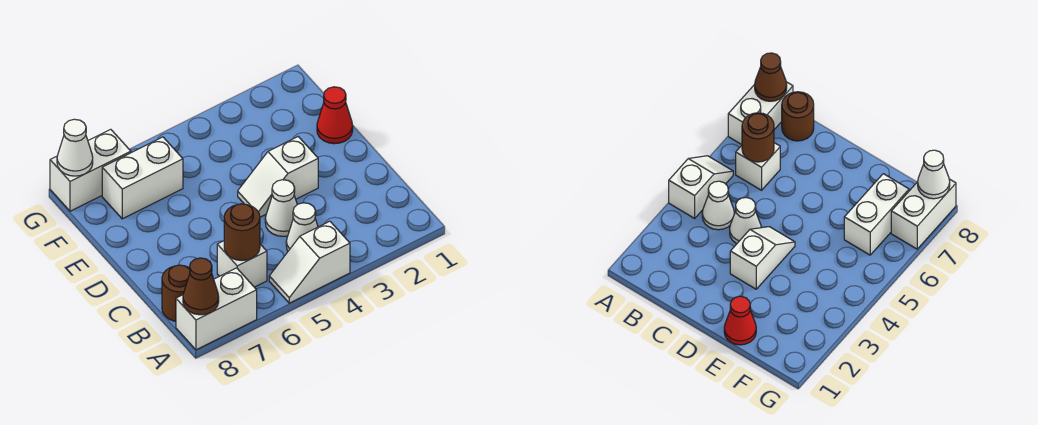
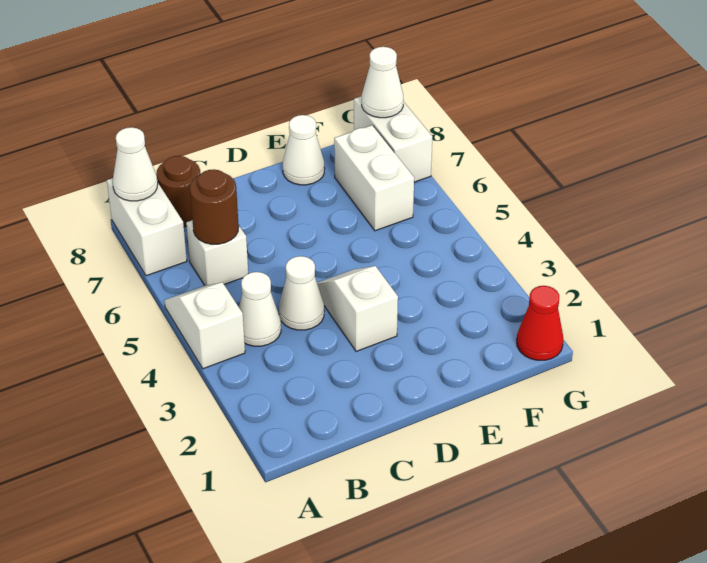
brown cone A8 level 2 -> white cone A8 level 2
red cone E1 level 1 -> red cone G1 level 1
none -> white cone E8 level 1

